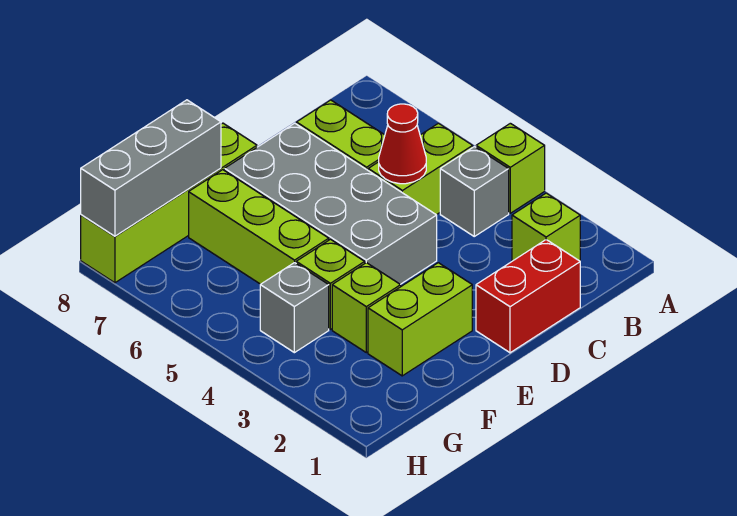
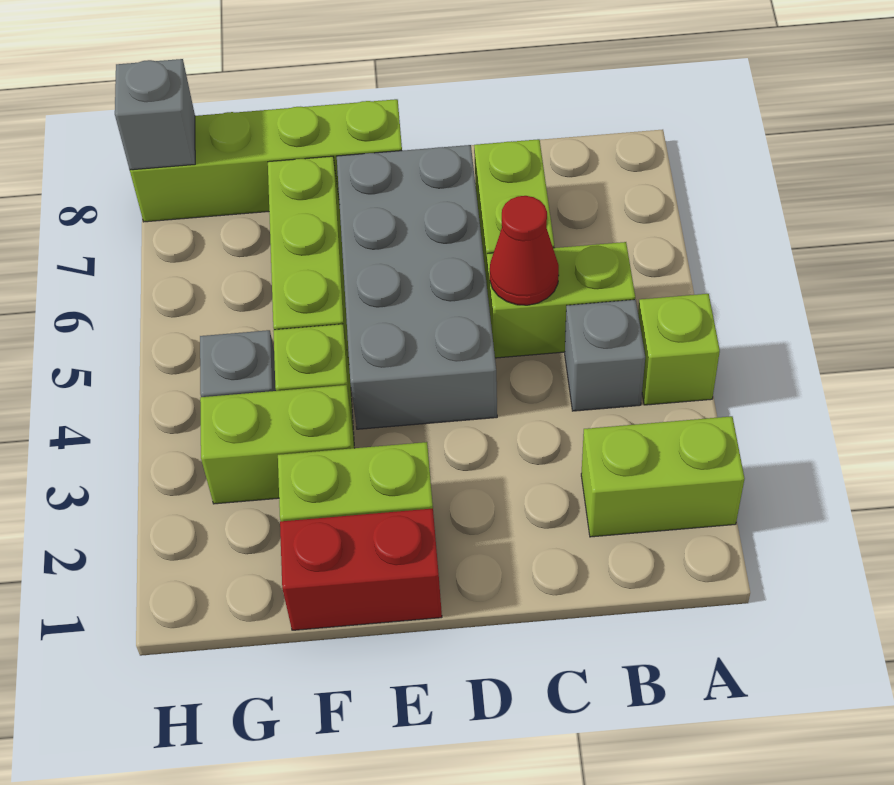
lime brick B2 level 1 -> lime brick A2:B2 level 1
red brick C1:D1 level 1 -> red brick E1:F1 level 1
lime brick F3 level 1 -> lime brick F3:G3 level 1
grey brick F8:H8 level 2 -> grey brick H8 level 2

